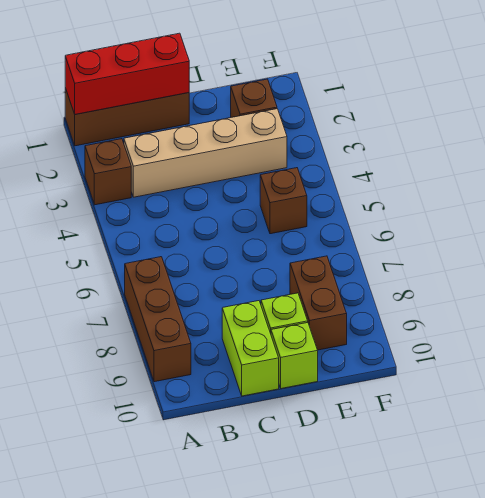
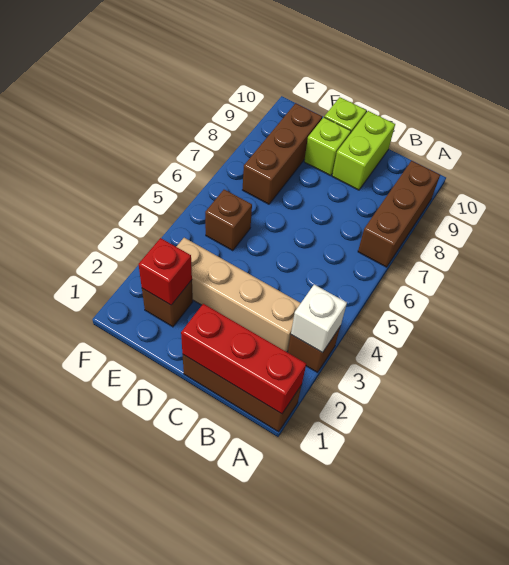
none -> white brick A3 level 2
none -> red brick E2 level 2
brown brick E8:E9 level 1 -> brown brick E7:E9 level 1

